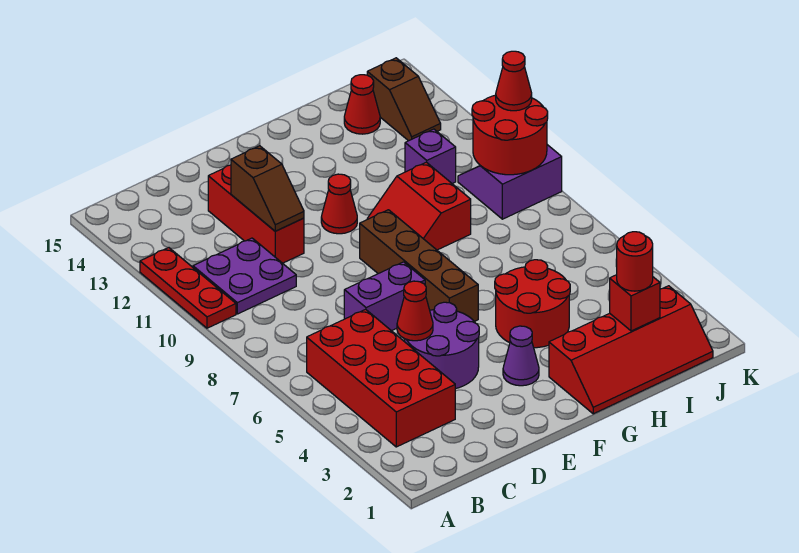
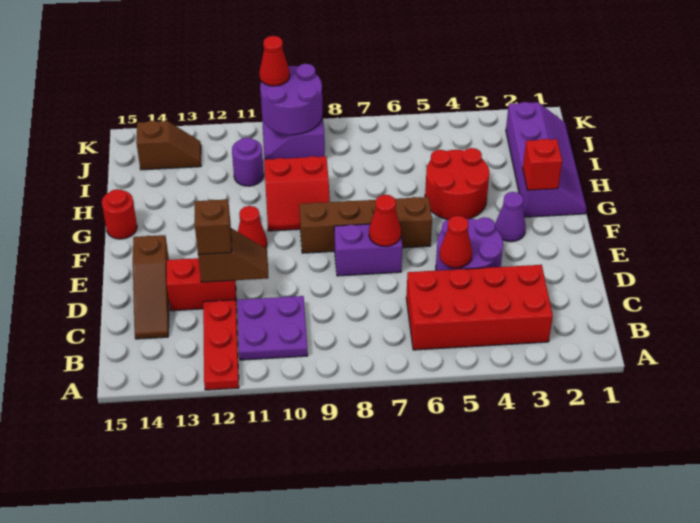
red plate A10:A12 level 1 -> red plate A12:C12 level 1
none -> brown slope C14:E14 level 1 top E
purple brick D7:E7 level 1 -> purple brick E7:E8 level 1
red brick D11:D13 level 1 -> red brick D12:D13 level 1
none -> brown brick D12 level 3
red slope G1:J2 level 1 top 2 -> purple slope G1:J2 level 1 top 2
red brick I2 level 2 -> red brick G2 level 2
red round brick I2 level 3 -> red round brick G15 level 1
purple brick I11 level 1 -> purple round brick I11 level 1
red cone I14 level 1 -> red cone E7 level 2
red round brick J9:K10 level 2 -> purple round brick J9:K10 level 2

